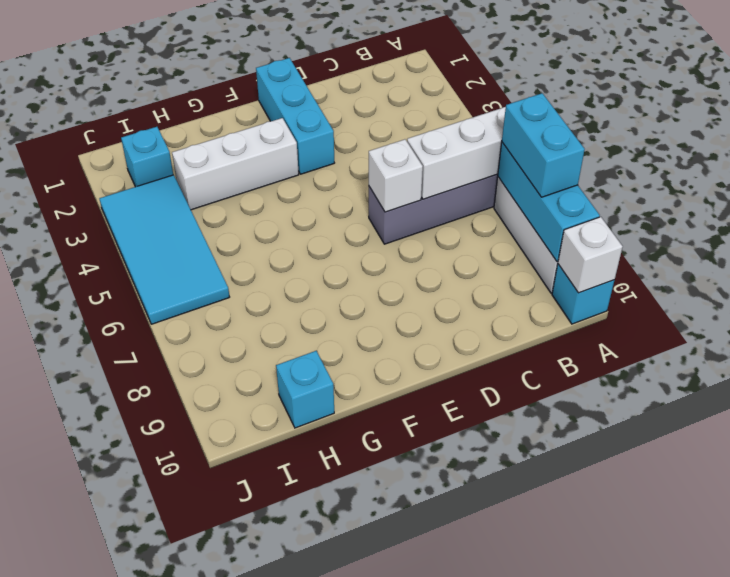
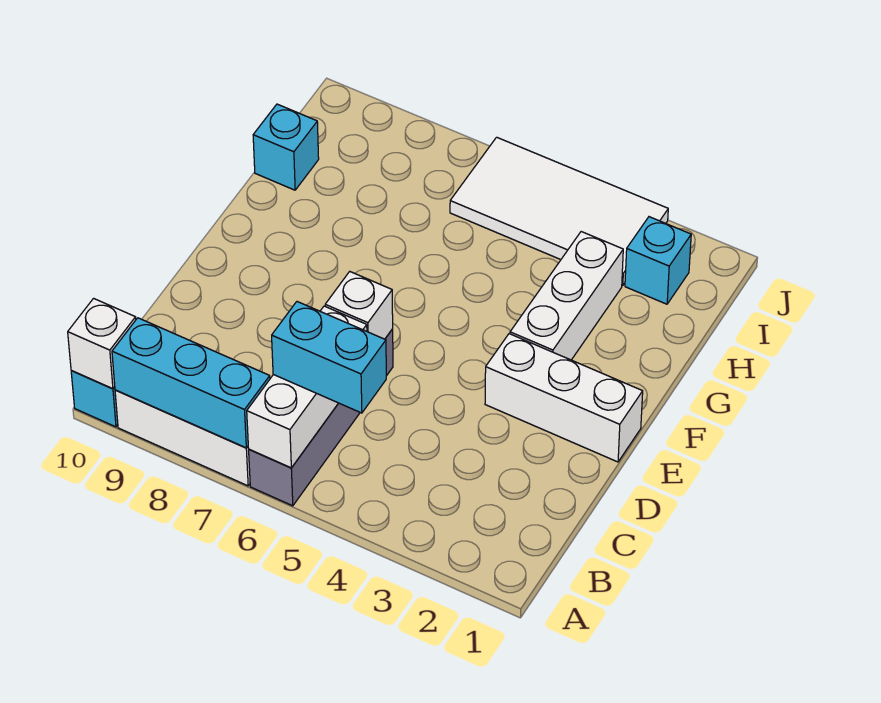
cyan brick A7:A8 level 3 -> cyan brick B5:B6 level 3
cyan brick E1:E3 level 1 -> white brick E1:E3 level 1
cyan tile I3:J6 level 1 -> white tile I3:J6 level 1

